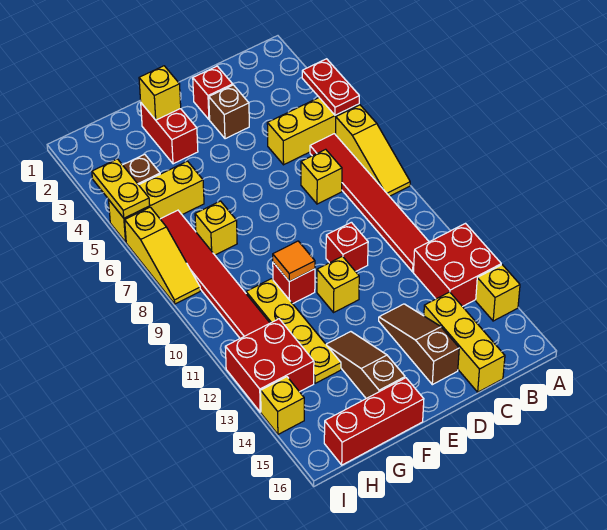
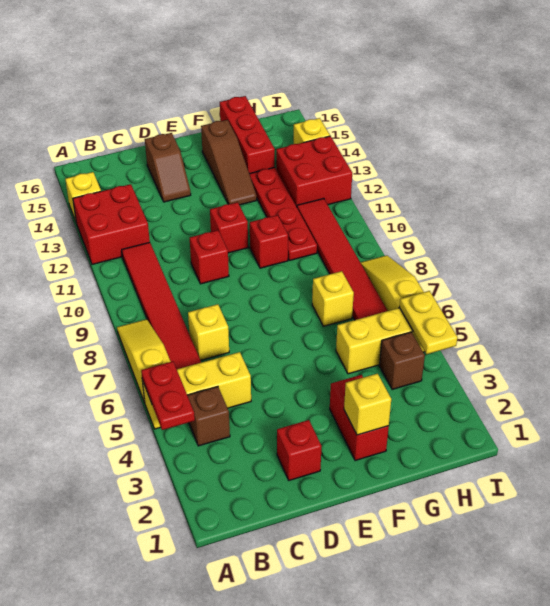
yellow brick C14:C16 level 1 -> none
brown brick D3 level 1 -> brown brick B4 level 1
brown slope D13:D15 level 1 top 15 -> brown slope D14:D15 level 1 top 15
yellow brick E11 level 1 -> red brick E11 level 1
orange tile F10 level 2 -> none
red brick F16:H16 level 1 -> red brick G14:G16 level 1
yellow plate G10:G13 level 1 -> red plate G10:G13 level 1

